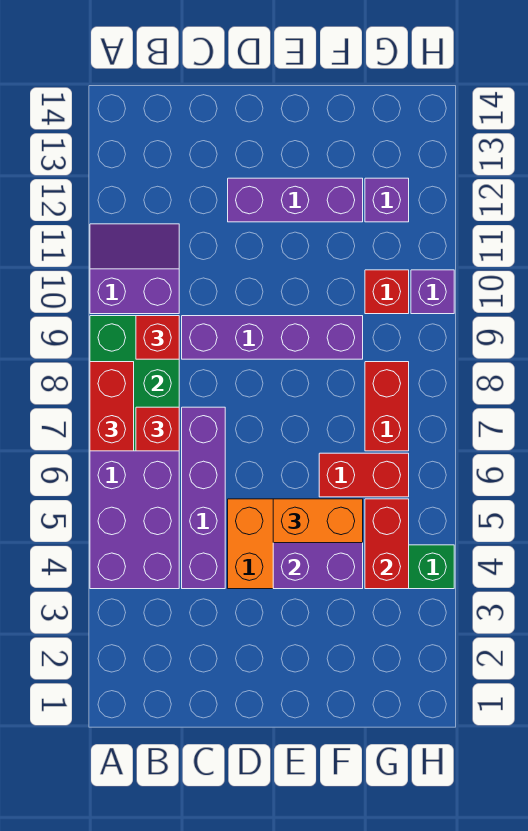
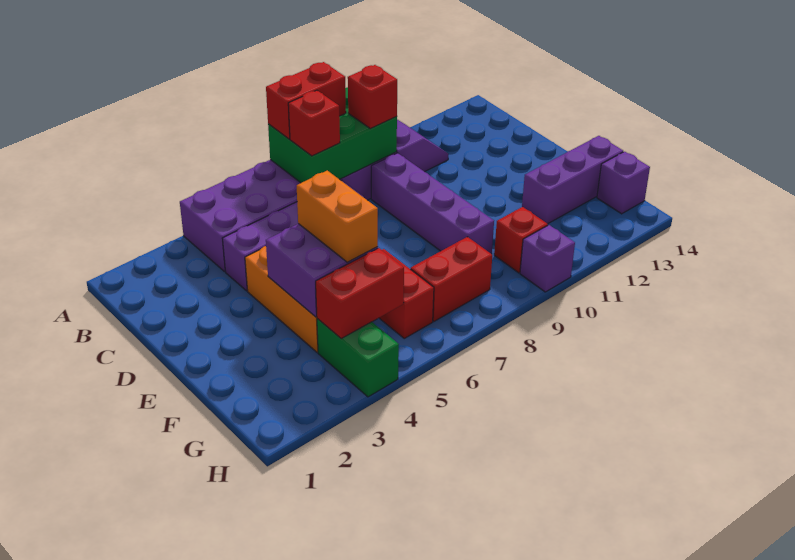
purple brick D12:F12 level 1 -> purple brick F12:F14 level 1
purple brick G12 level 1 -> purple brick G14 level 1

